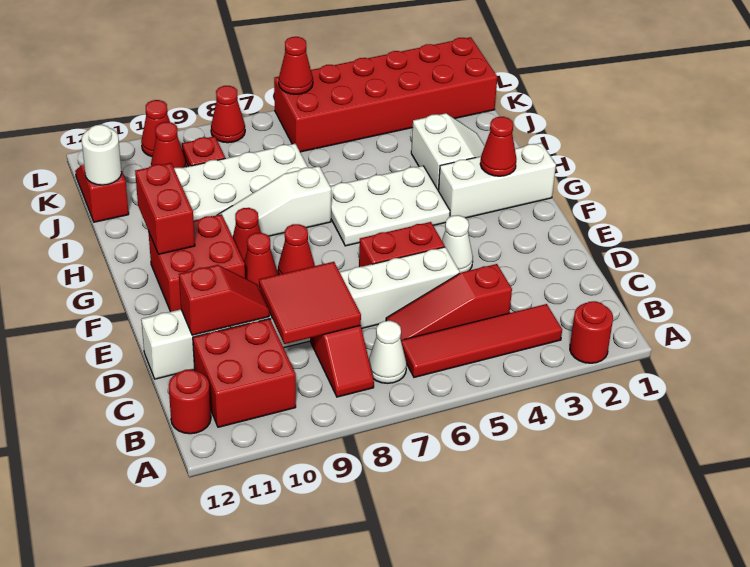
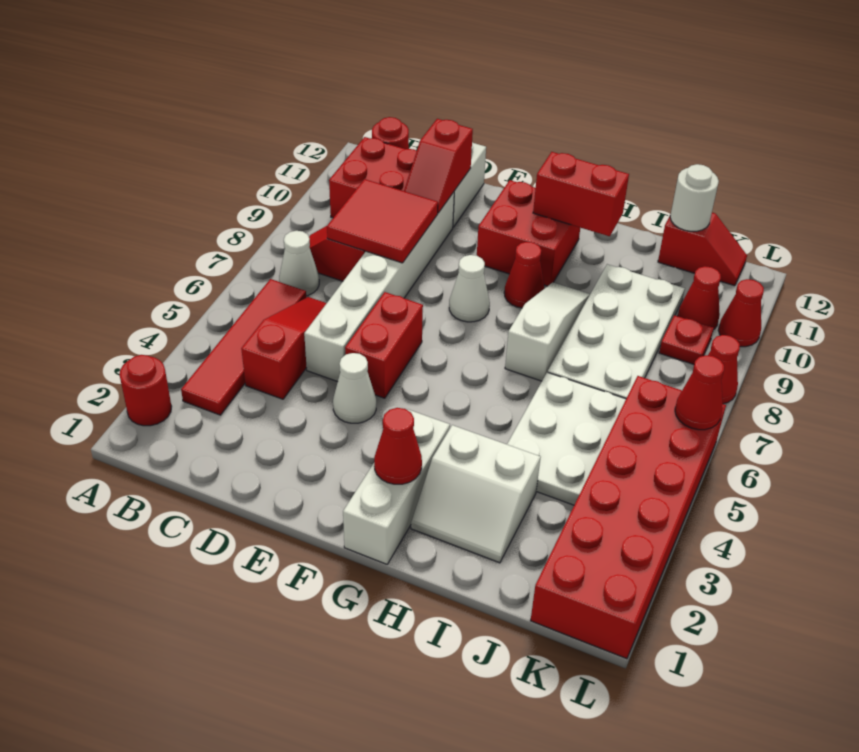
red cone F8 level 1 -> white cone F8 level 1
red cone F9 level 1 -> none
white plate G4:H6 level 1 -> white plate I4:J6 level 1

